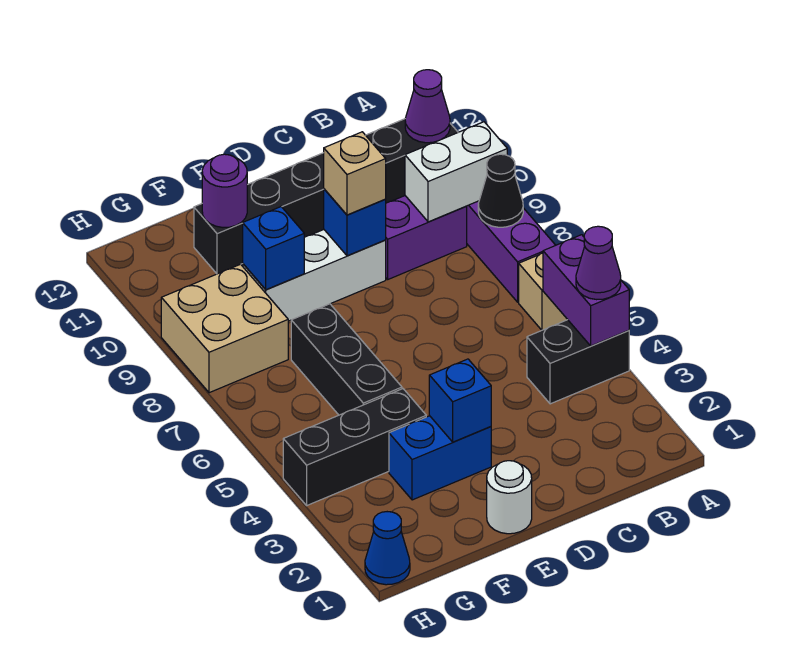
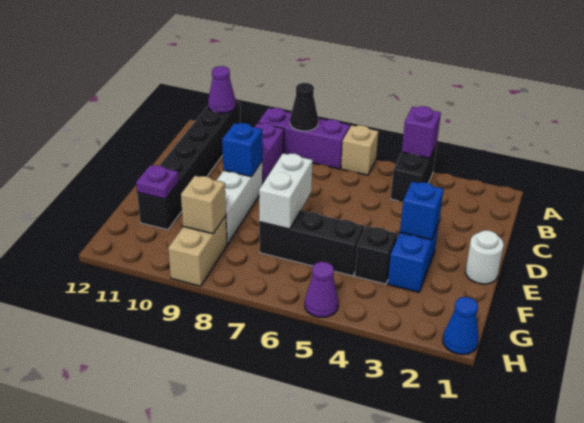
purple brick A4:A5 level 2 -> purple brick A4 level 2
purple cone A4 level 3 -> purple cone H5 level 1
white brick A9:B9 level 2 -> white brick E7:F7 level 2
tan brick D9 level 3 -> tan brick G9 level 2
black brick F4:H4 level 1 -> black brick F4 level 1
blue brick F9 level 2 -> none
purple round brick F11 level 2 -> purple plate F11 level 2
tan brick G8:H9 level 1 -> tan brick G9:H9 level 1

